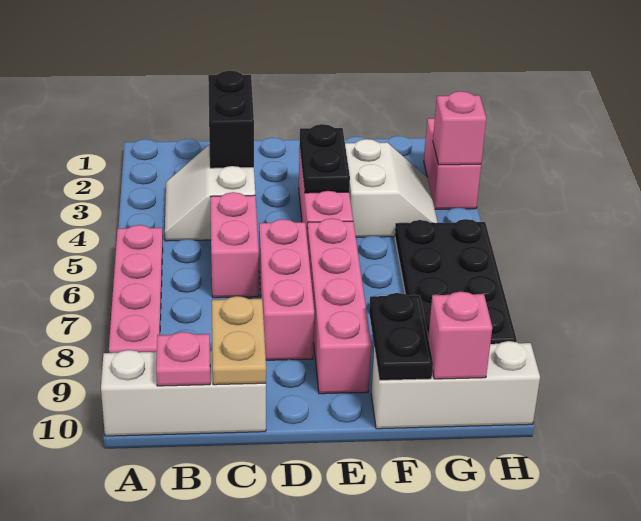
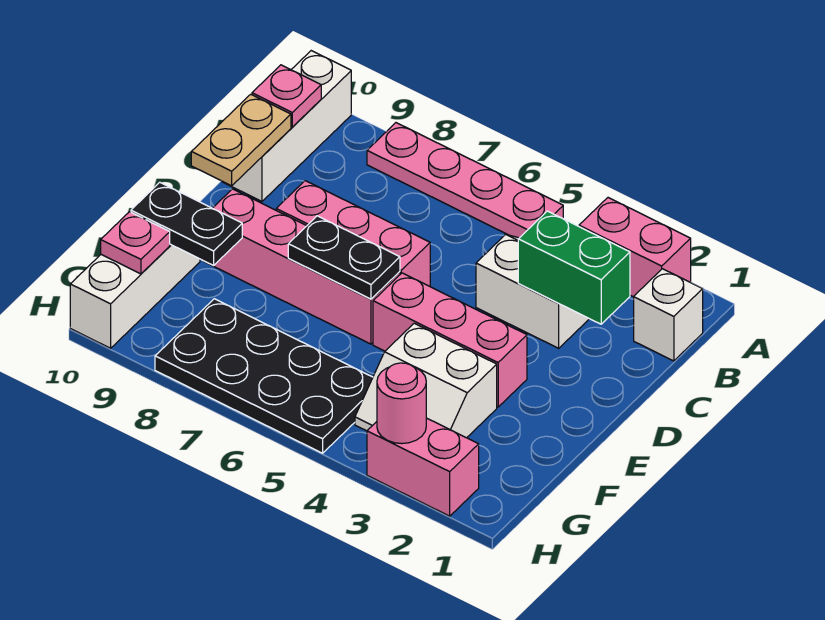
none -> white brick B1 level 1
black brick C2:C3 level 2 -> green brick C2:C3 level 2
pink brick C5:C6 level 1 -> pink brick A2:A3 level 1
tan plate C9:C10 level 2 -> tan plate C10:D10 level 2
black plate E3:E4 level 2 -> black plate E6:E7 level 2
pink brick G10 level 2 -> pink plate G10 level 2
pink brick H3 level 2 -> pink round brick H3 level 2

